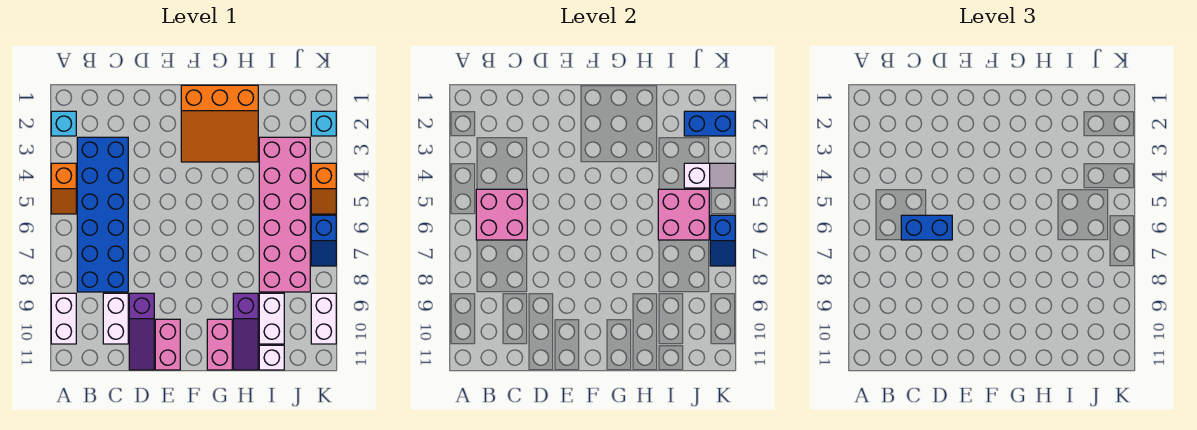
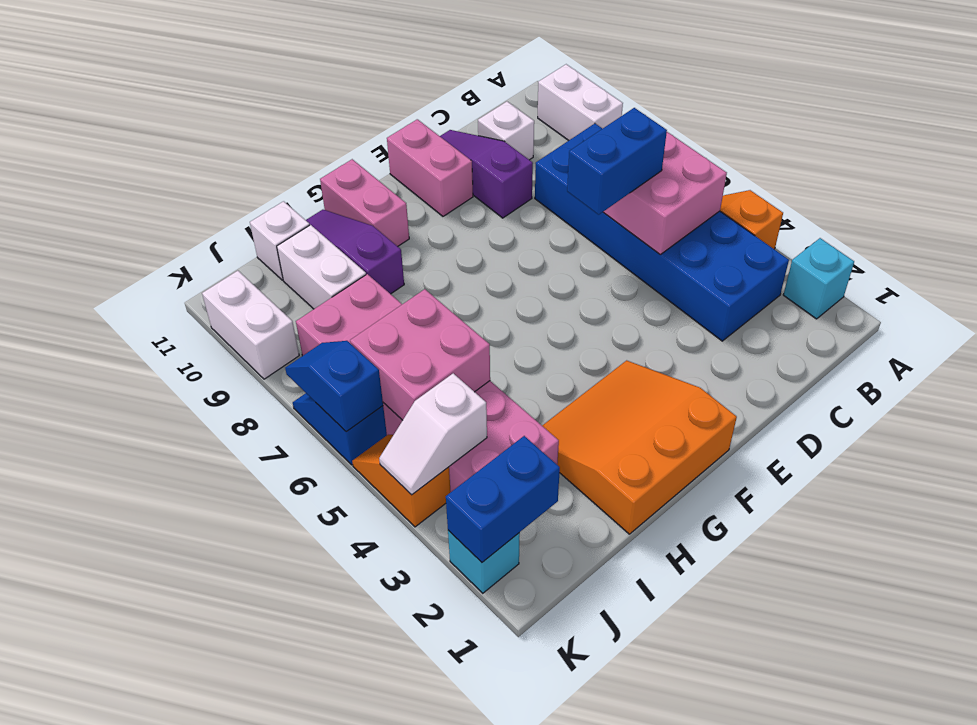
white brick C9:C10 level 1 -> white brick C10 level 1

